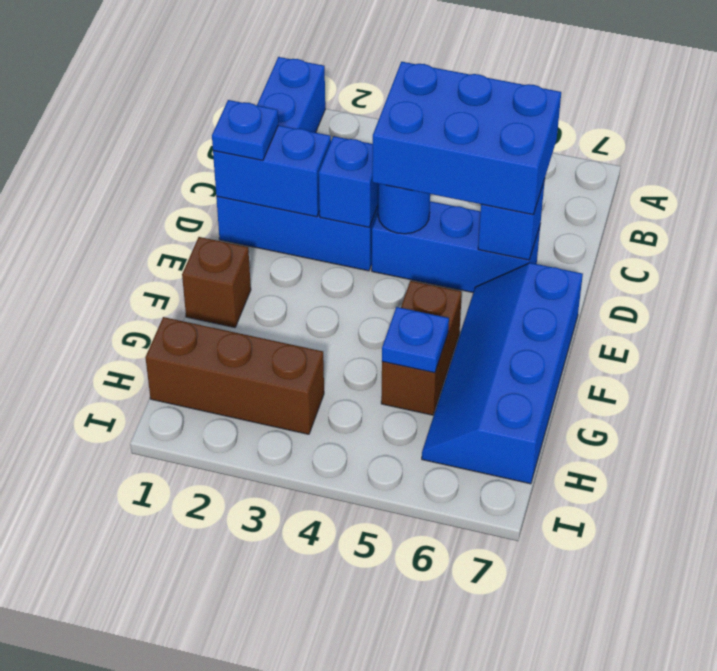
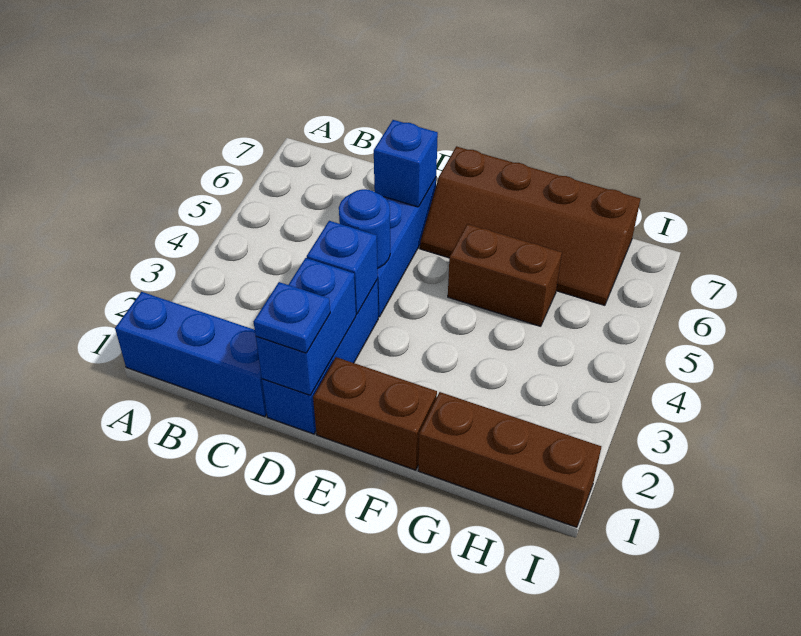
blue brick C4:D6 level 3 -> none
blue slope E6:H7 level 1 top 7 -> brown slope E6:H7 level 1 top 7
brown brick F1 level 1 -> brown brick E1:F1 level 1
blue plate G5 level 2 -> none
brown brick H1:H3 level 1 -> brown brick G1:I1 level 1

